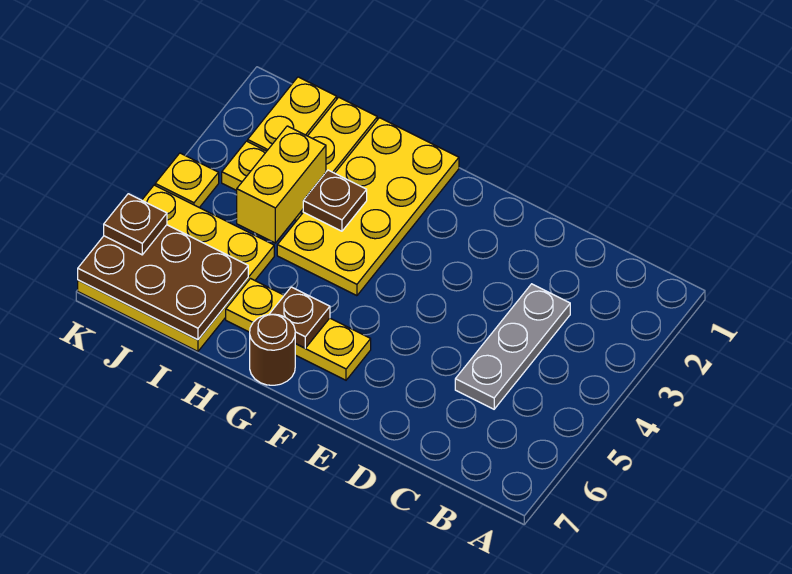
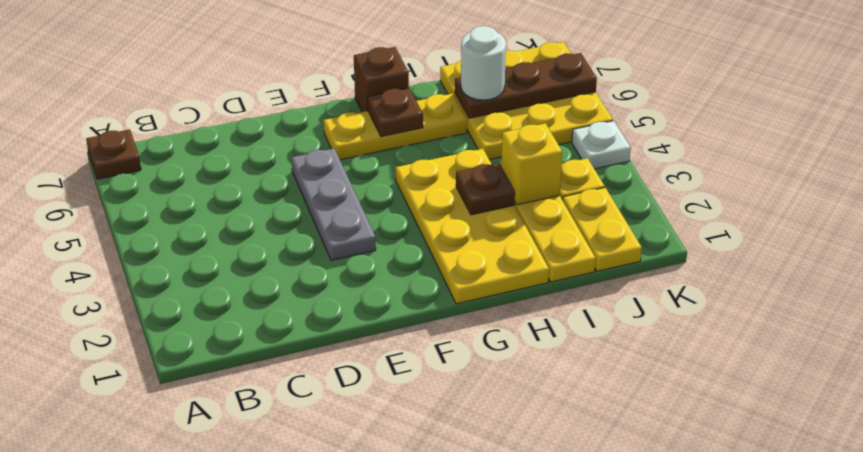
grey plate C3:C5 level 1 -> grey plate E3:E5 level 1
brown round brick G7 level 1 -> brown brick G7 level 1
yellow brick I3:I4 level 2 -> yellow brick I3 level 2
brown plate I6:K7 level 2 -> brown plate I6:K6 level 2
none -> white round brick I6 level 3
yellow plate K4 level 1 -> white plate K4 level 1
brown plate K6 level 3 -> brown plate A7 level 1

